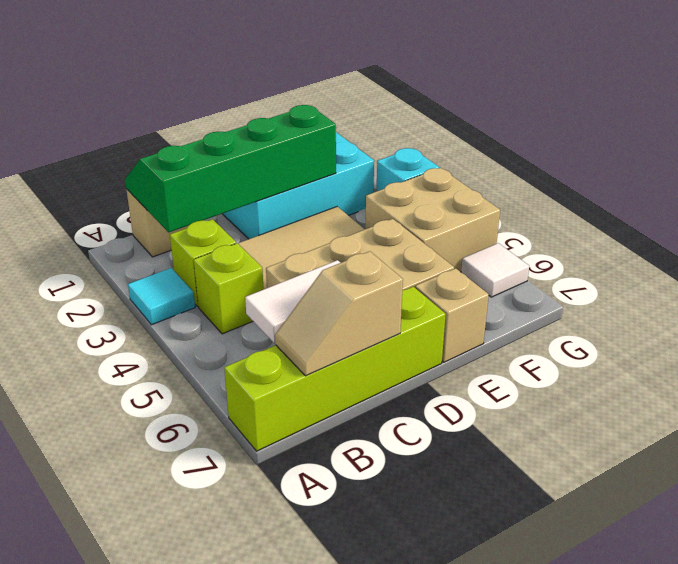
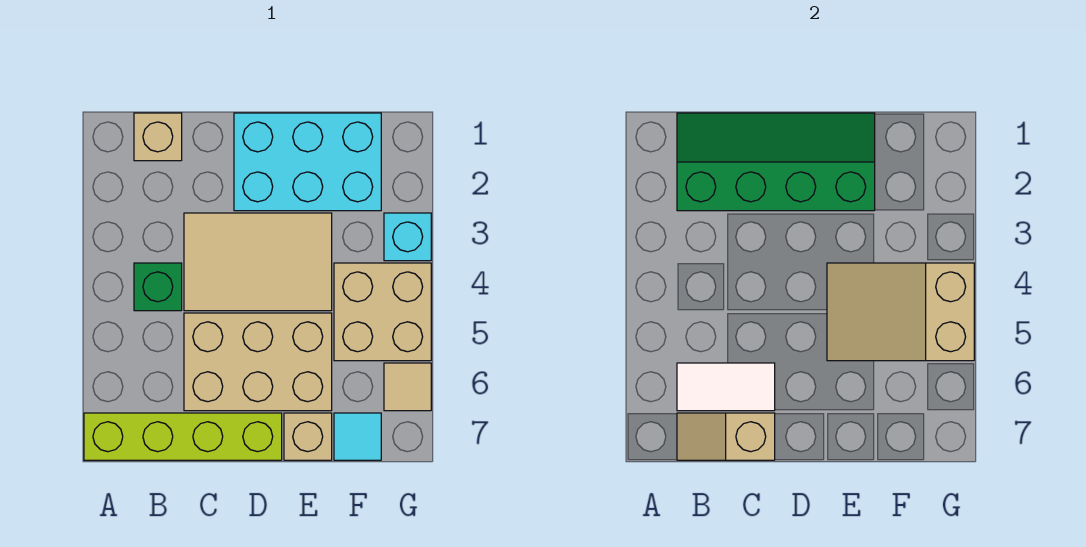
cyan tile A3 level 1 -> cyan tile F7 level 1
lime brick B3 level 1 -> none
lime brick B4 level 1 -> green brick B4 level 1
none -> tan slope E4:G5 level 2 top G
white tile G6 level 1 -> tan tile G6 level 1

